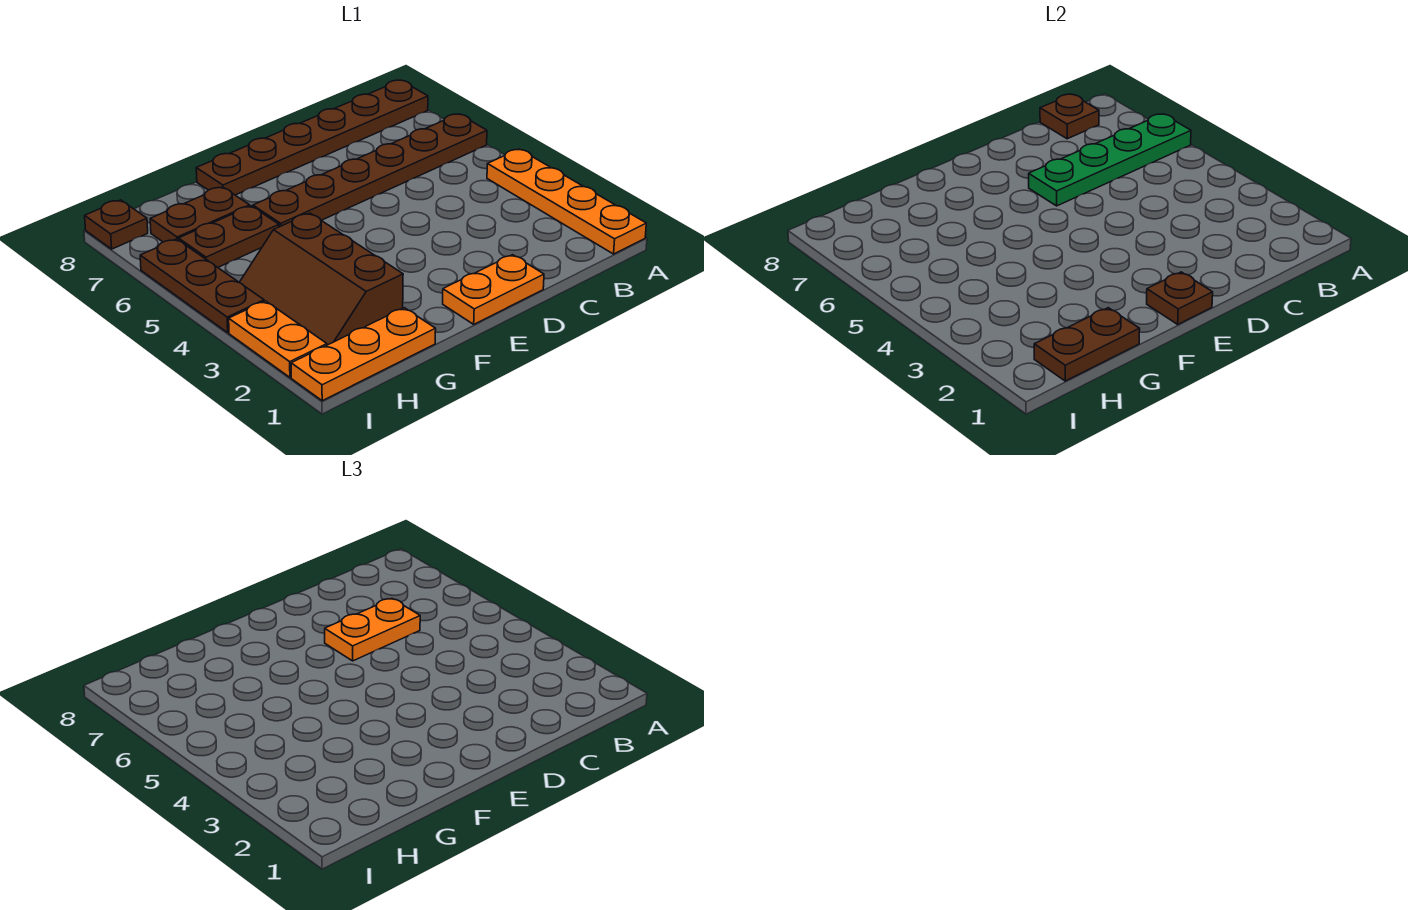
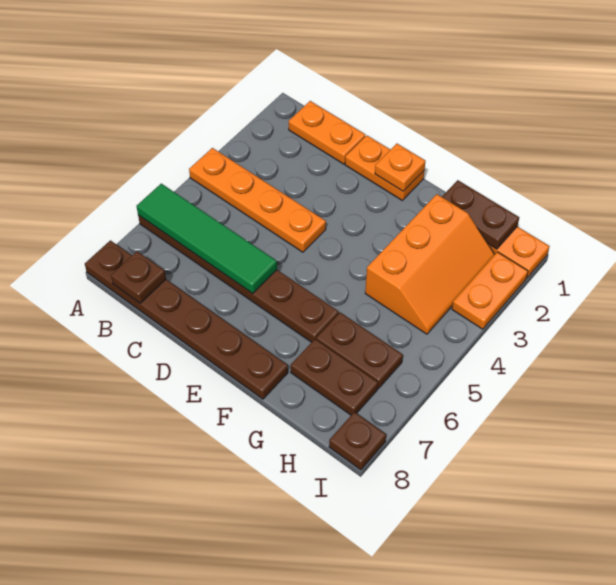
orange plate A1:A4 level 1 -> orange plate A4:D4 level 1
green plate A6:D6 level 2 -> green tile A6:D6 level 2
orange plate C6:D6 level 3 -> orange plate B1:C1 level 1
brown plate E1 level 2 -> orange plate E1 level 2
brown slope G2:H4 level 1 top G -> orange slope G2:H4 level 1 top G
brown plate I4:I6 level 1 -> none

